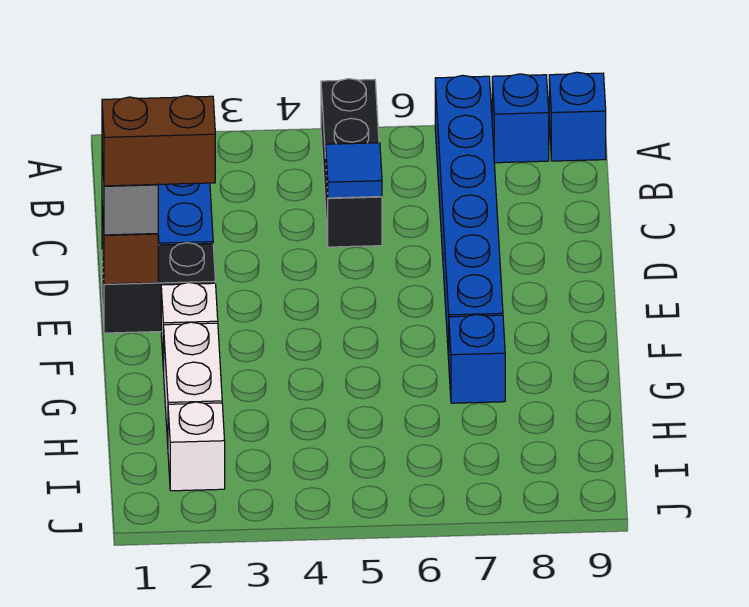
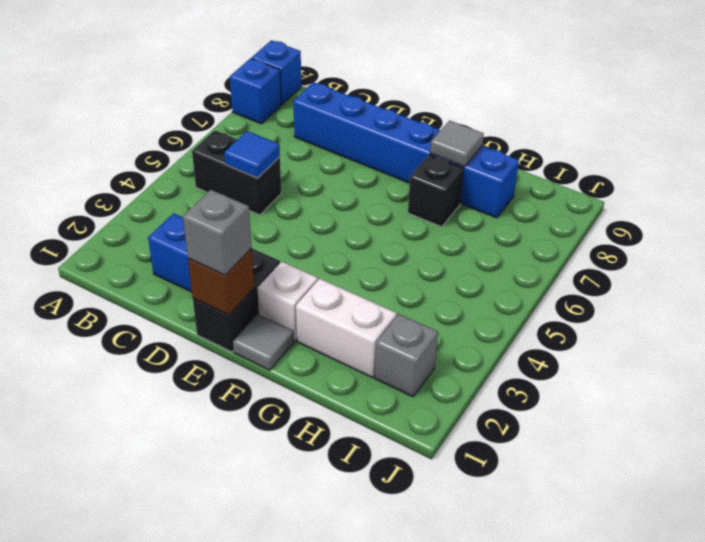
black brick A5:C5 level 1 -> black brick B5:C5 level 1
blue brick A7:F7 level 1 -> blue brick C8:H8 level 1
brown brick E1:E2 level 4 -> none
none -> grey tile F1 level 1
blue brick G7 level 1 -> black brick G7 level 1
none -> grey tile G8 level 2
white brick I2 level 1 -> grey brick I2 level 1

